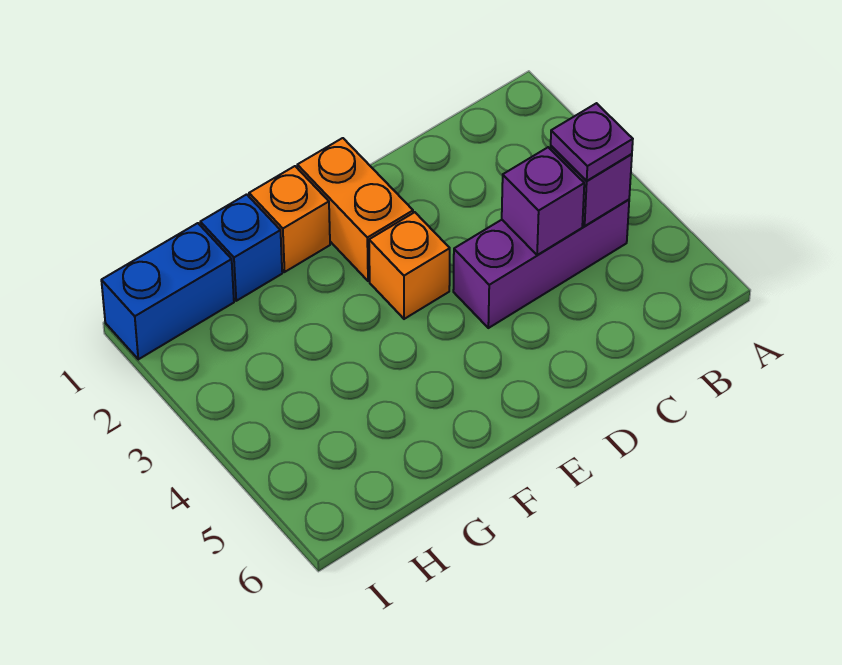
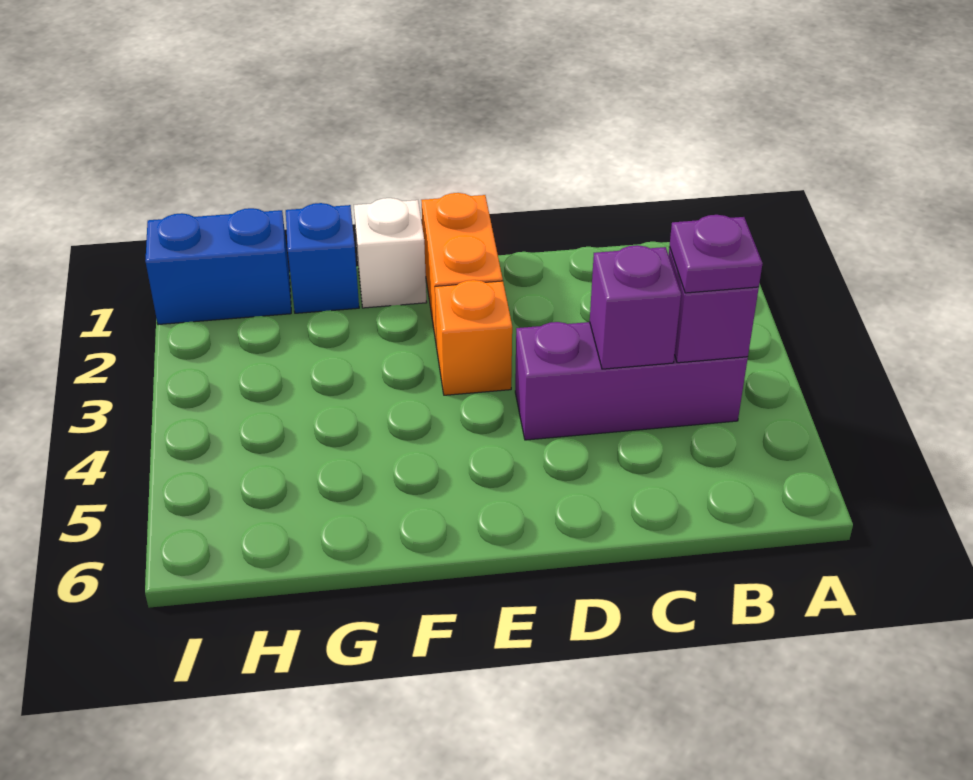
orange brick F1 level 1 -> white brick F1 level 1

